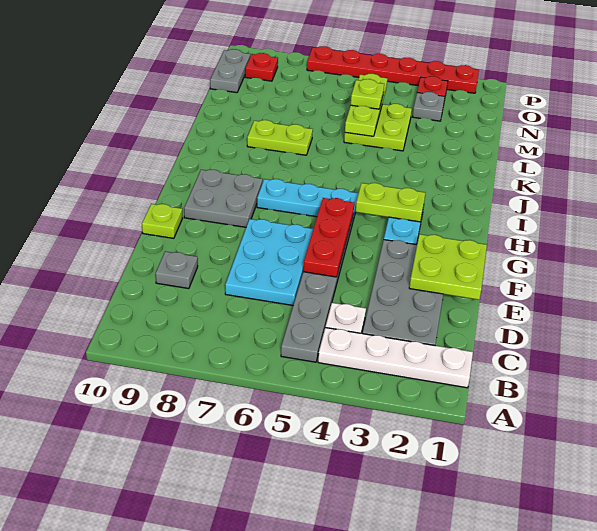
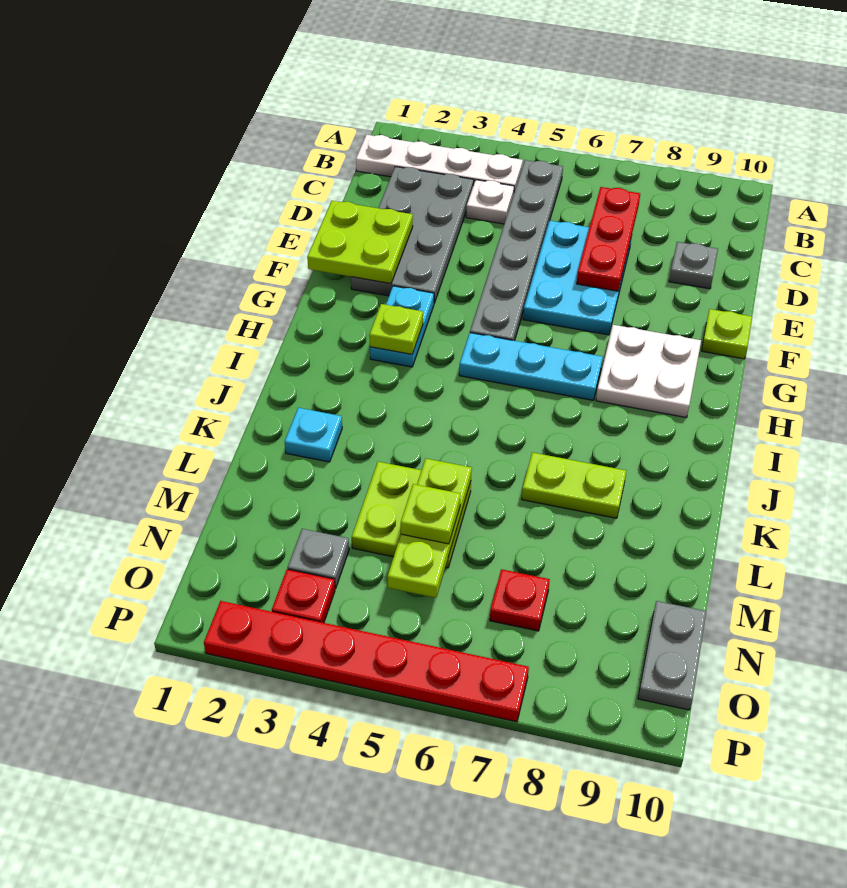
red plate E5:G5 level 2 -> red plate C7:E7 level 2
grey plate G8:H9 level 1 -> white plate G8:H9 level 1
lime plate H3:H4 level 2 -> lime plate H3 level 2
none -> cyan plate K2 level 1
red plate O9 level 1 -> red plate N7 level 1

